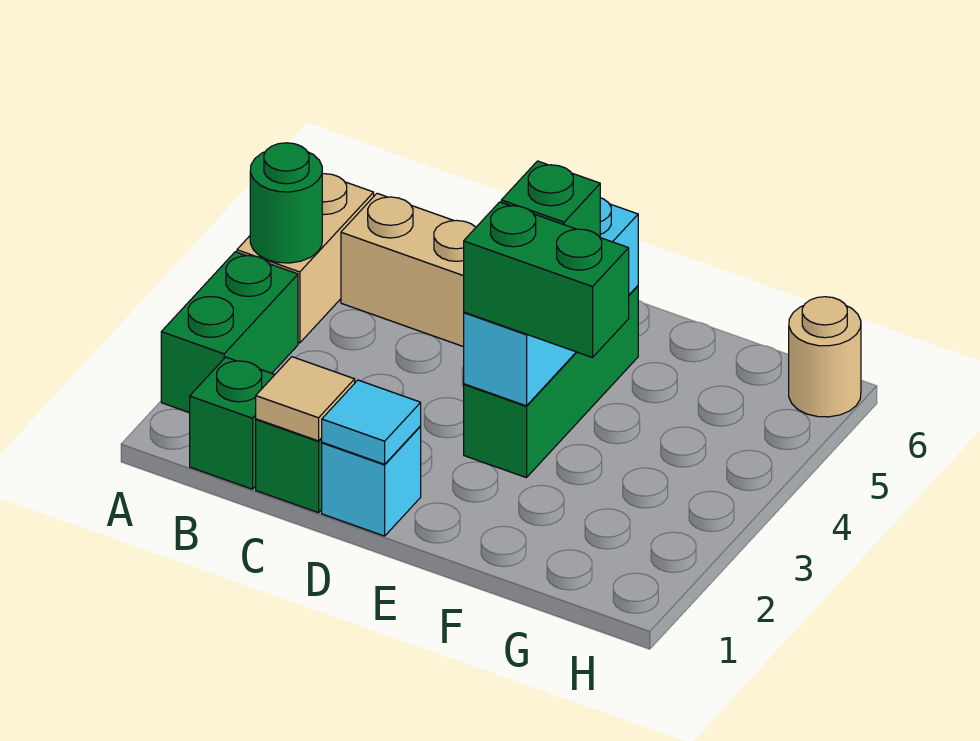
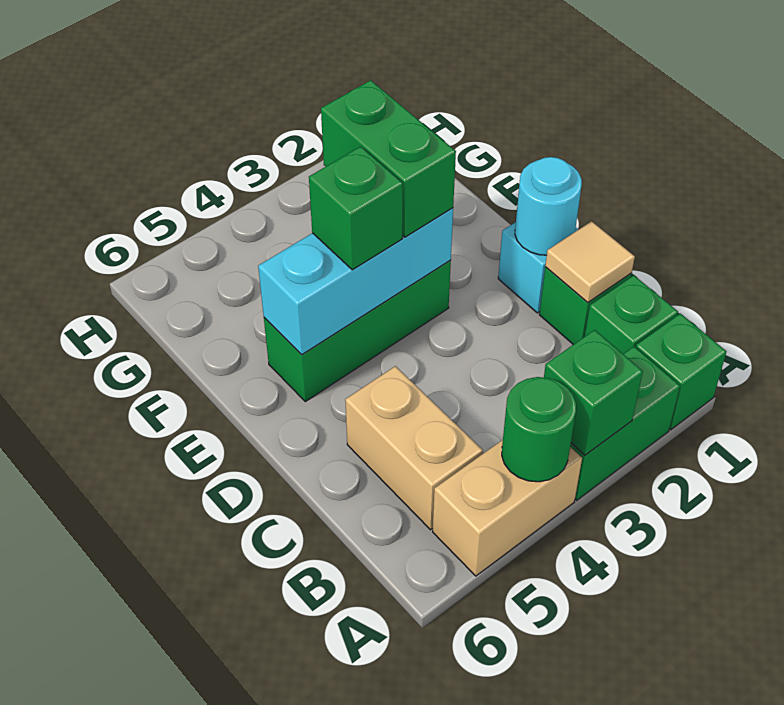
none -> green brick A1 level 1
none -> green brick A3 level 2
cyan tile D1 level 2 -> cyan round brick D1 level 2
tan round brick H6 level 1 -> none

